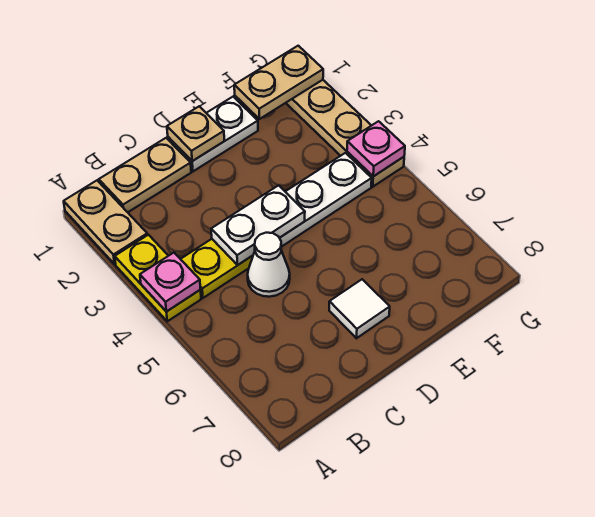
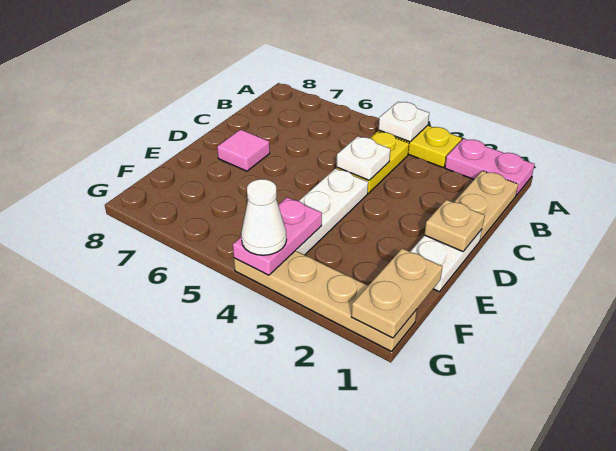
tan plate A1:A2 level 1 -> pink plate A1:A2 level 1
pink plate A4 level 2 -> white plate A4 level 2
white plate C4:D4 level 2 -> white plate C4 level 2
white cone C5 level 1 -> white cone G4 level 3
white tile D7 level 1 -> pink tile D7 level 1
pink plate G4 level 2 -> pink plate F4:G4 level 2

